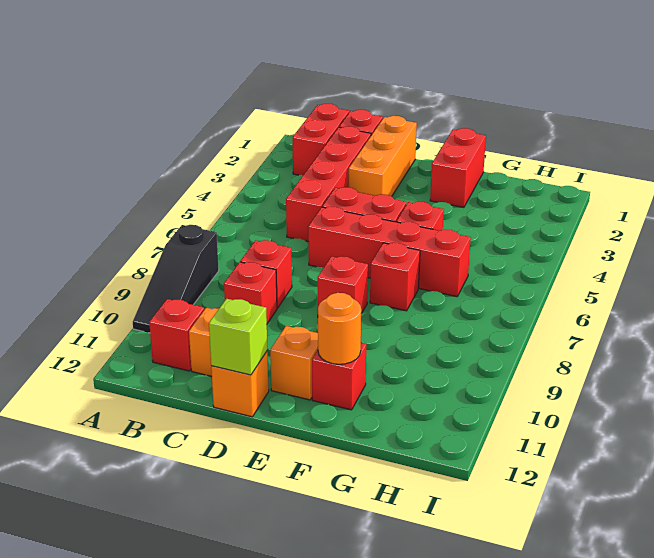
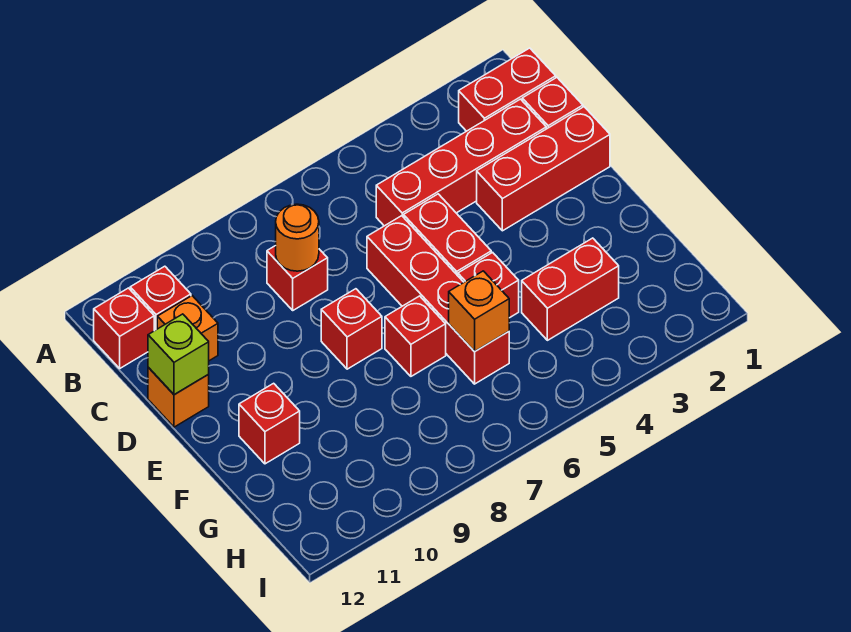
black slope A8:A10 level 1 top 8 -> none
red brick C9 level 1 -> red brick B12 level 1
orange brick D1:D3 level 1 -> red brick D1:D3 level 1
orange brick E11 level 1 -> orange brick G6 level 2
red brick F1:F2 level 1 -> red brick G3:G4 level 1
orange round brick F11 level 2 -> orange round brick C8 level 2

